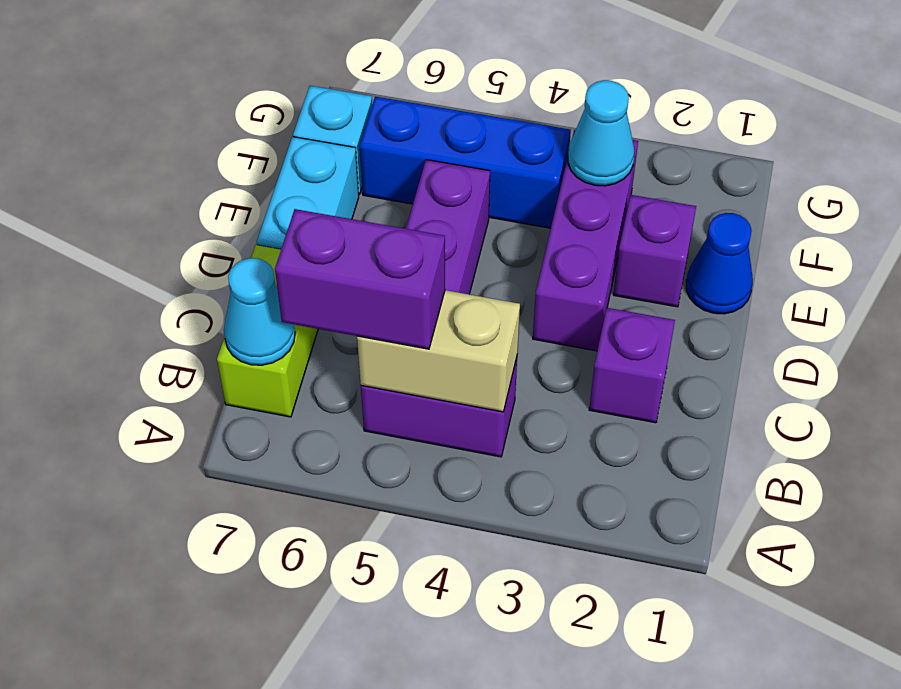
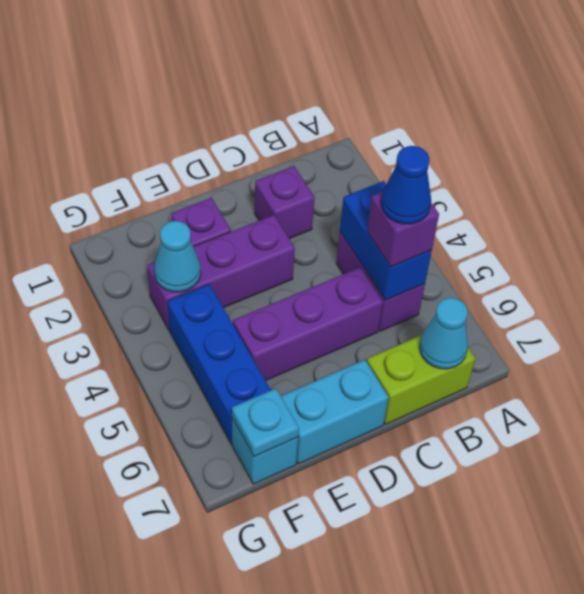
tan brick B4:B5 level 2 -> blue brick B4:B5 level 2
purple brick B5:B6 level 3 -> purple brick B5 level 3
blue cone E1 level 1 -> blue cone B5 level 4
none -> cyan plate F7 level 2

